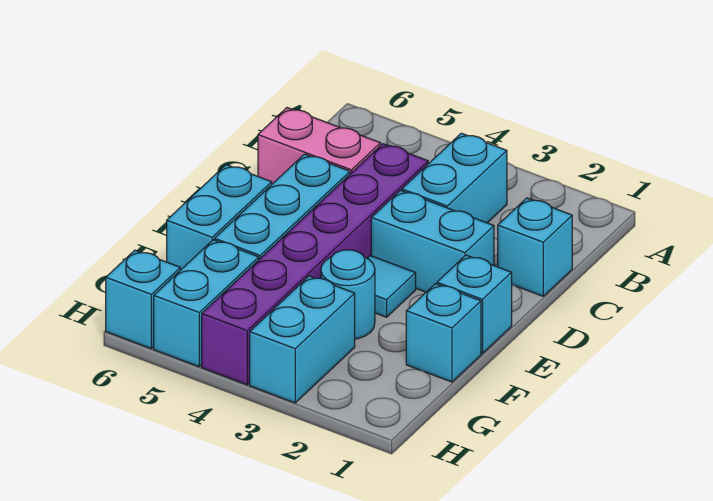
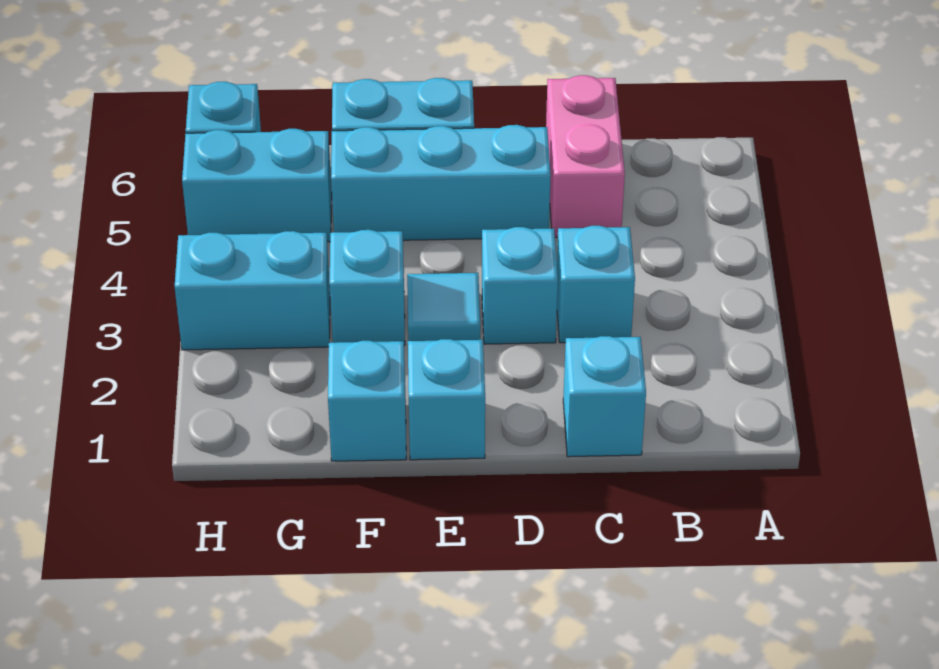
cyan brick B3:C3 level 1 -> cyan brick C3 level 1
purple brick C4:H4 level 1 -> none
cyan brick D2:D3 level 1 -> cyan brick D3 level 1
cyan round brick F3 level 1 -> cyan brick F3 level 1

